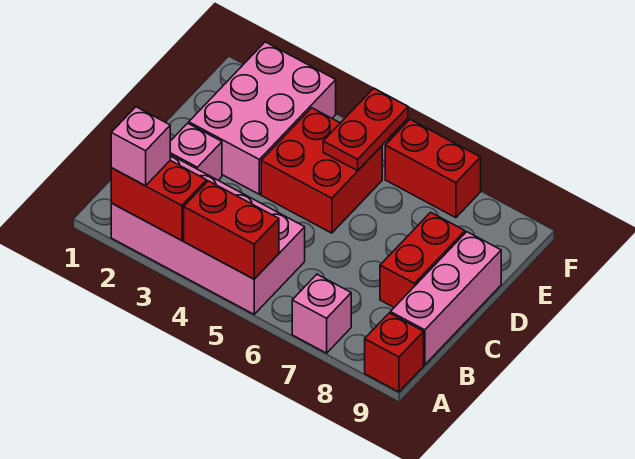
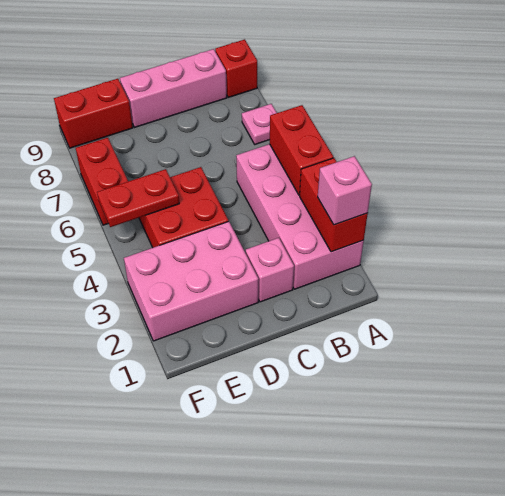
pink brick A7 level 1 -> pink plate A7 level 1
red brick C8:D8 level 1 -> red brick E9:F9 level 1

